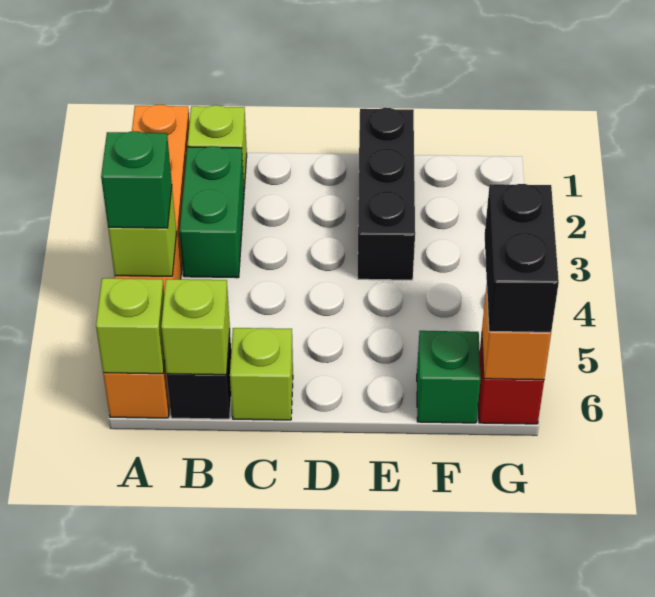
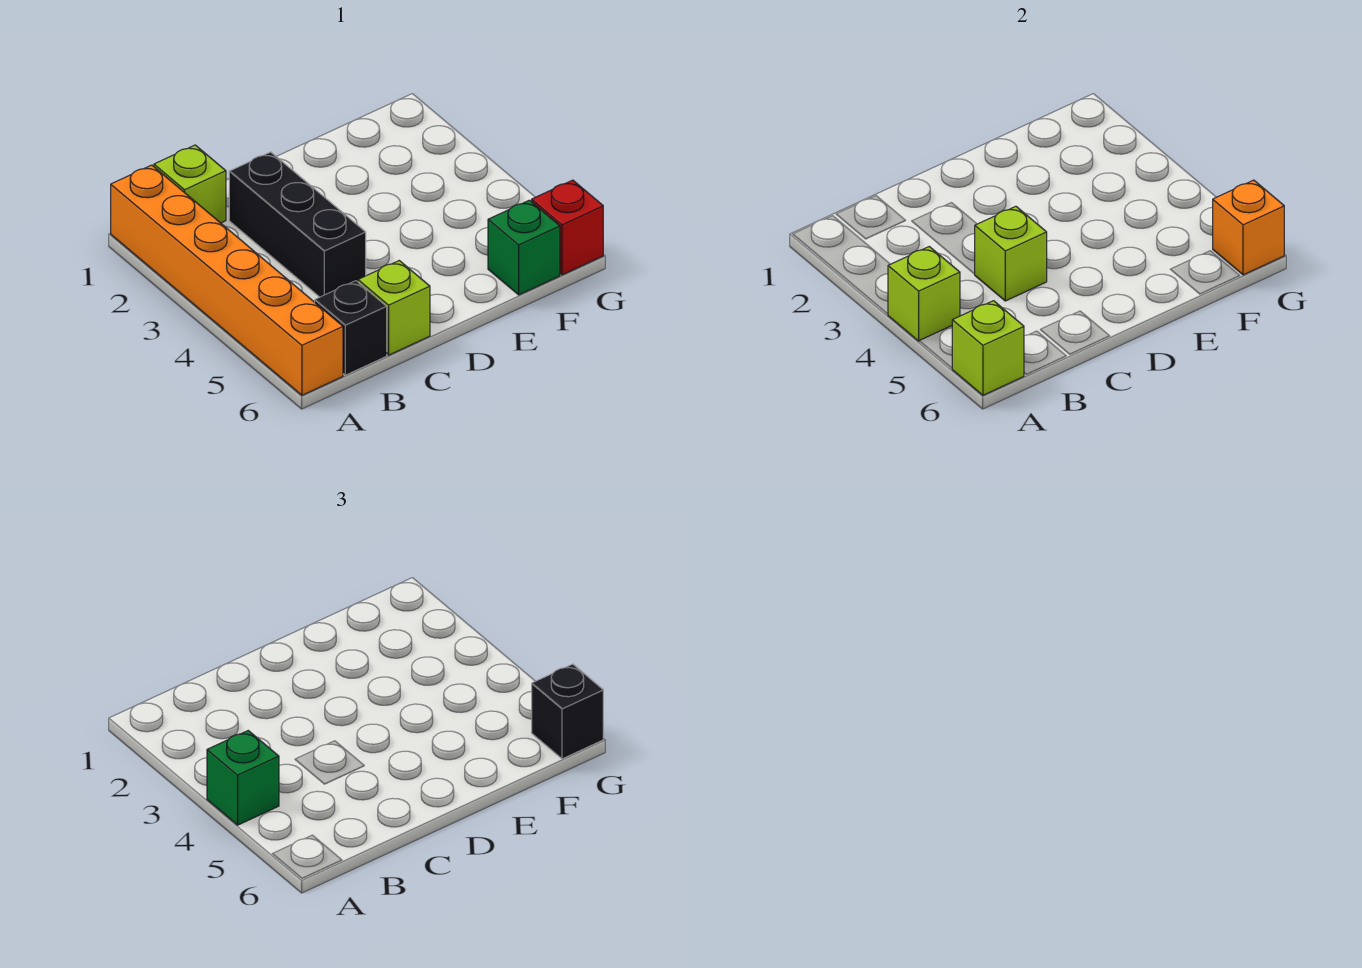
green brick B2:B3 level 1 -> none
lime brick B6 level 2 -> lime brick C4 level 2
black brick E1:E3 level 1 -> black brick C2:C4 level 1
black brick G5:G6 level 3 -> black brick G6 level 3

